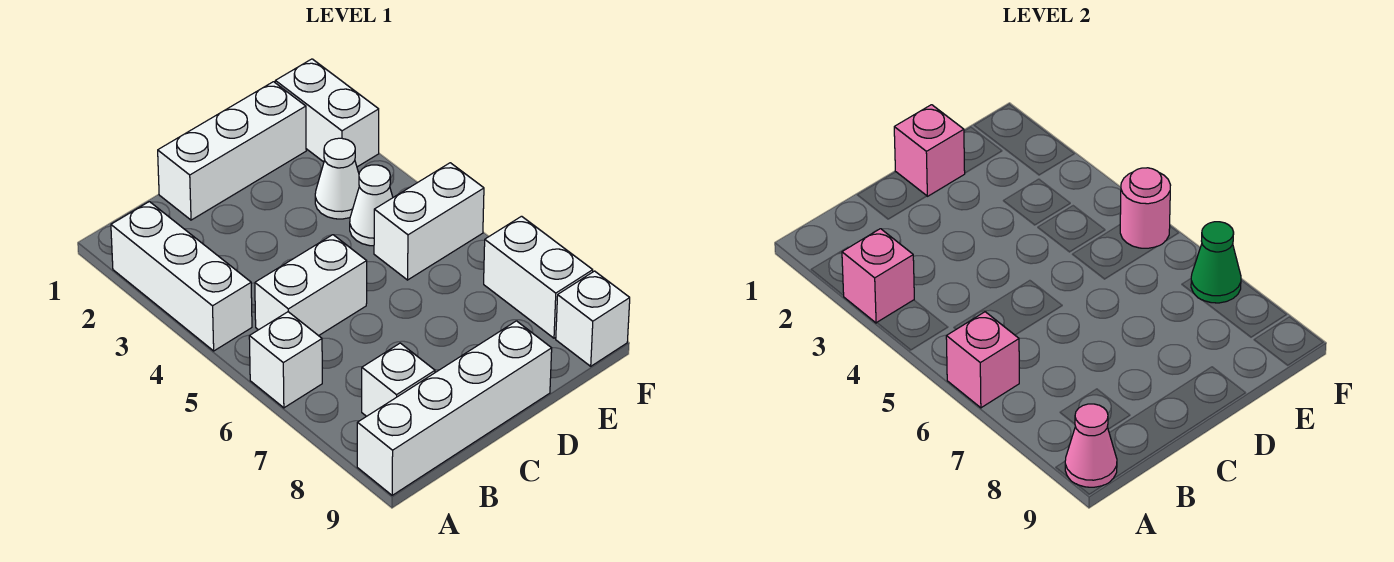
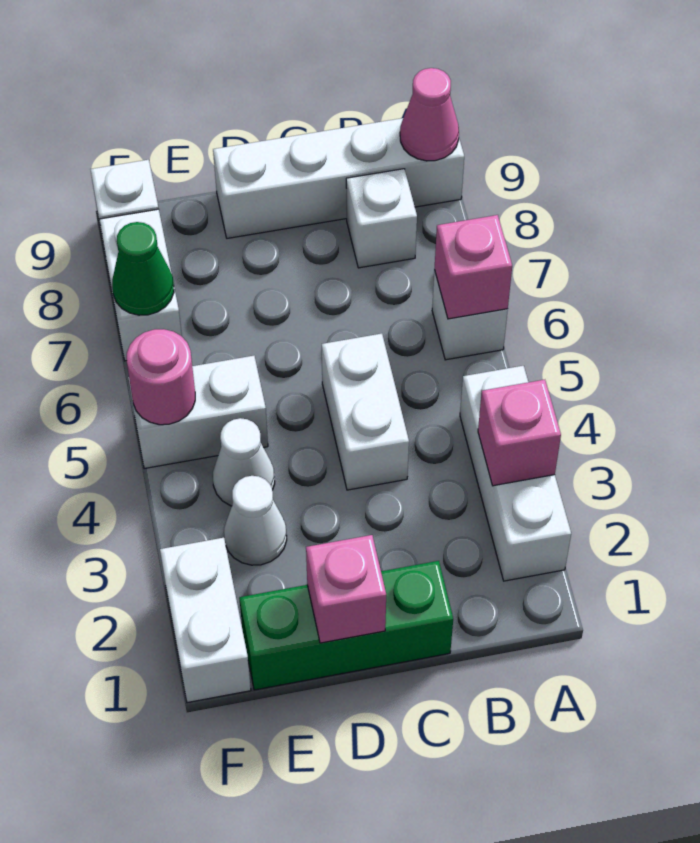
white brick B5:C5 level 1 -> white brick C4:C5 level 1
white brick C1:E1 level 1 -> green brick C1:E1 level 1

